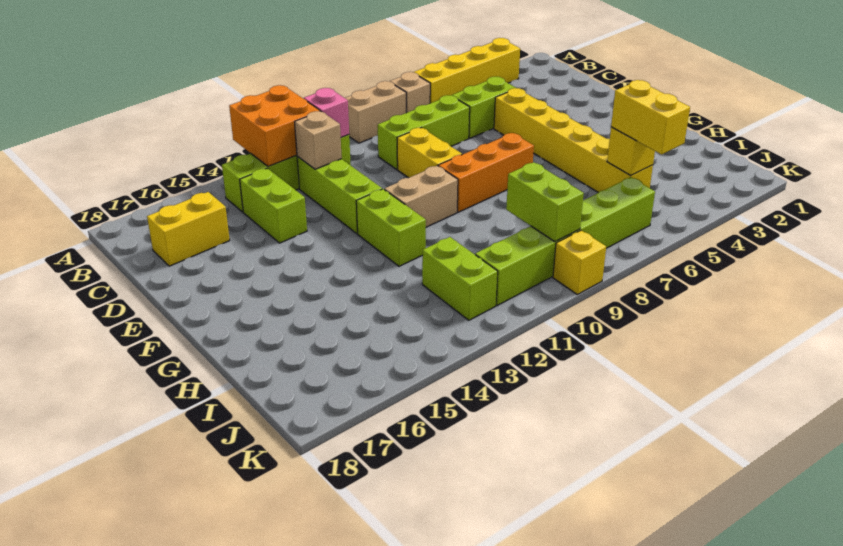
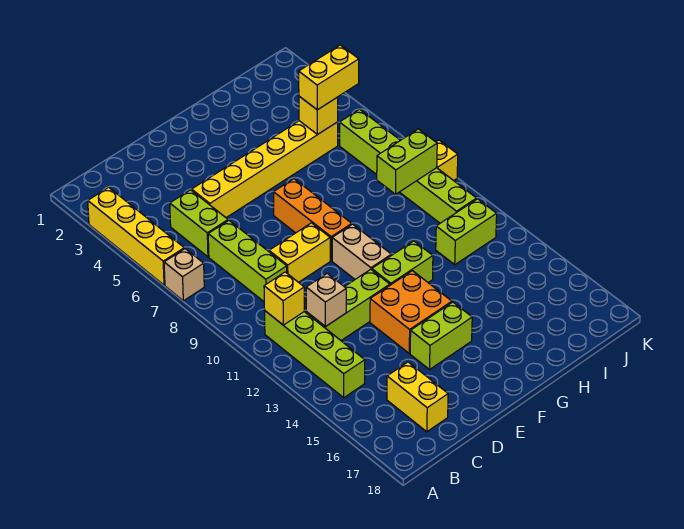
tan brick A8:A9 level 1 -> none
orange brick A12:B13 level 2 -> orange brick E13:F14 level 1
pink brick B11 level 2 -> yellow brick B11 level 2
lime brick C14:D14 level 1 -> lime brick E15:F15 level 1

